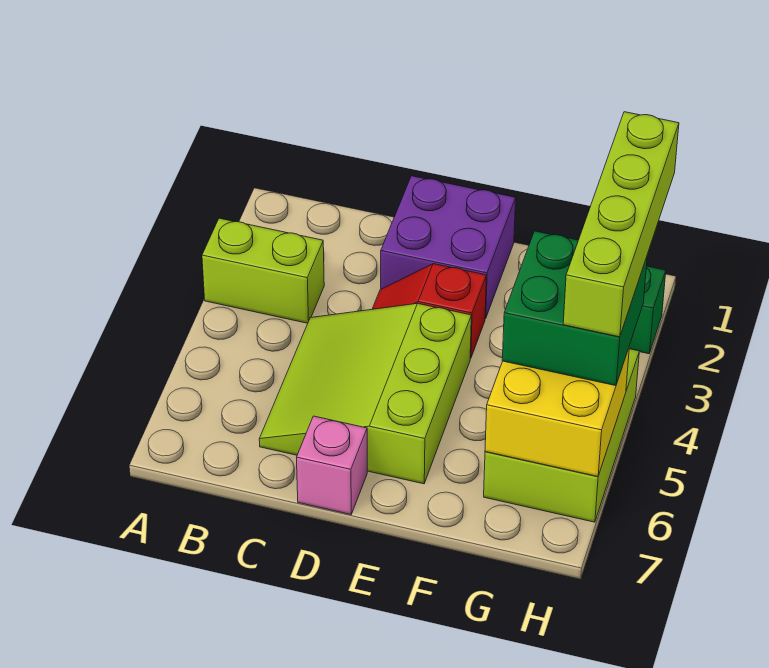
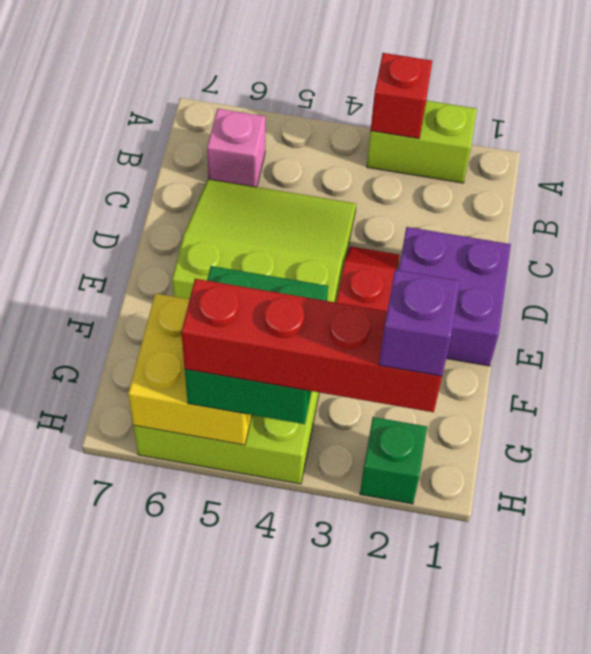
lime brick A3:B3 level 1 -> lime brick A2:A3 level 1
none -> red brick A3 level 2
pink brick D7 level 1 -> pink brick B6 level 1
lime brick H2:H5 level 4 -> red brick H2:H5 level 4
none -> purple brick H2 level 5

